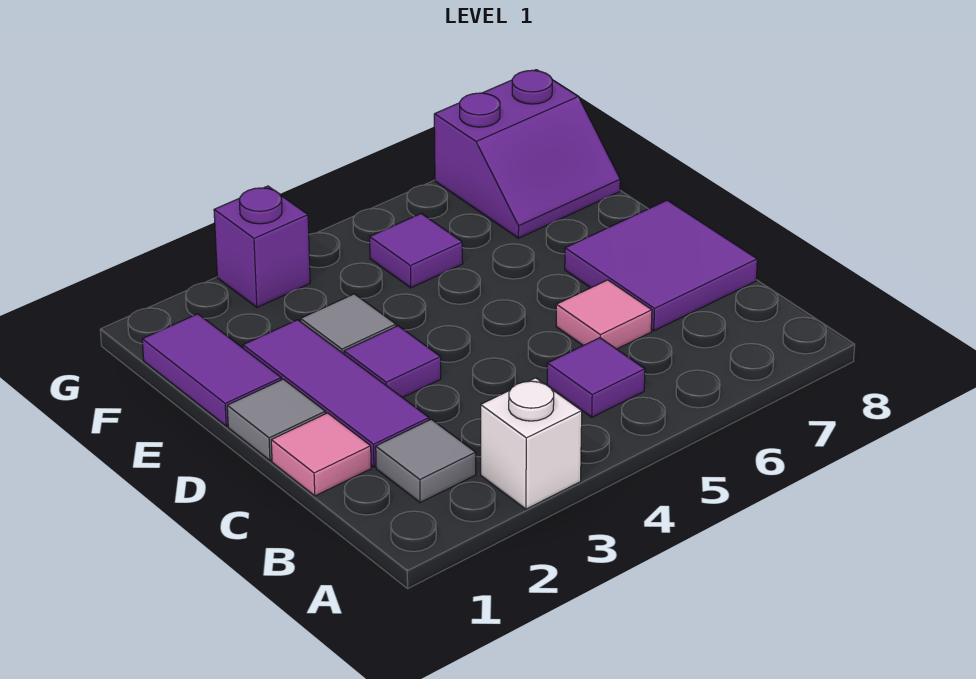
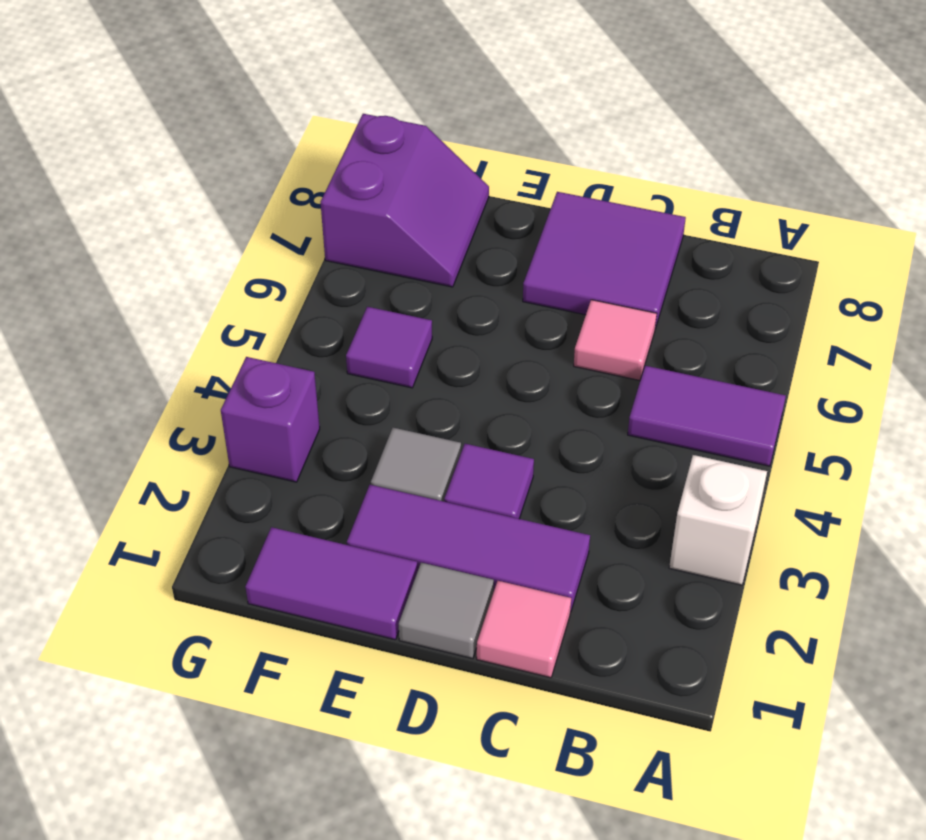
grey tile B2 level 1 -> none
purple tile B5 level 1 -> purple tile A5:B5 level 1

